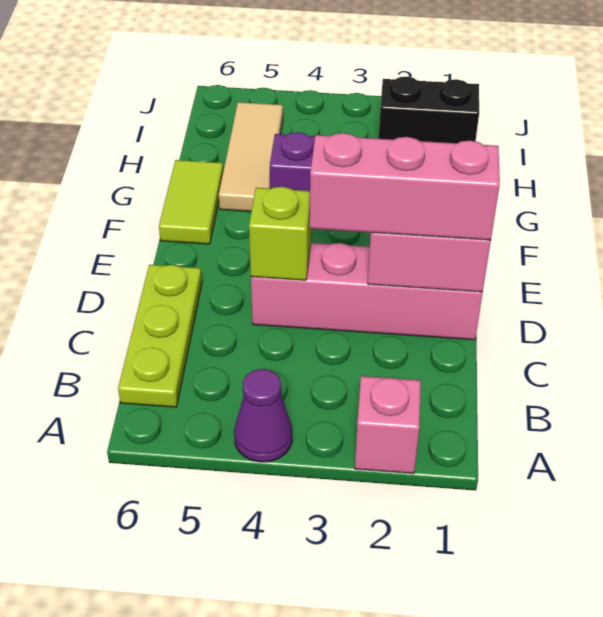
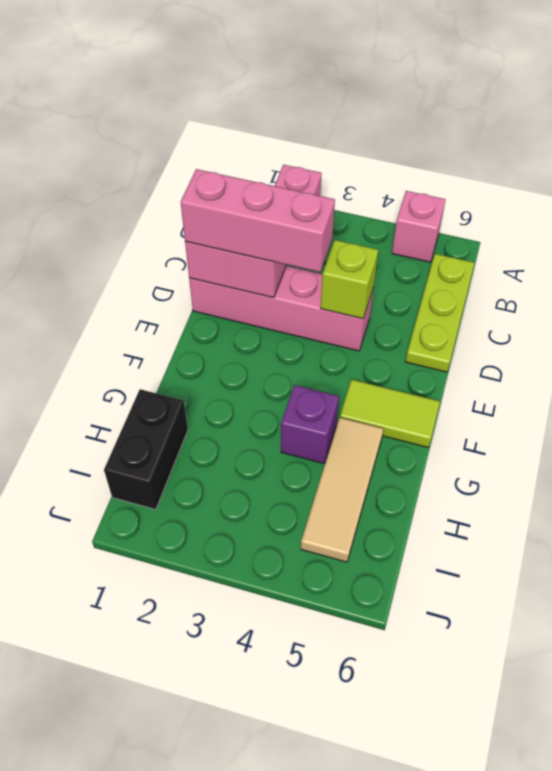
purple cone A4 level 1 -> none
none -> pink brick A5 level 1
lime tile F6:G6 level 1 -> lime tile F5:F6 level 1
black brick I1:I2 level 1 -> black brick H1:I1 level 1

